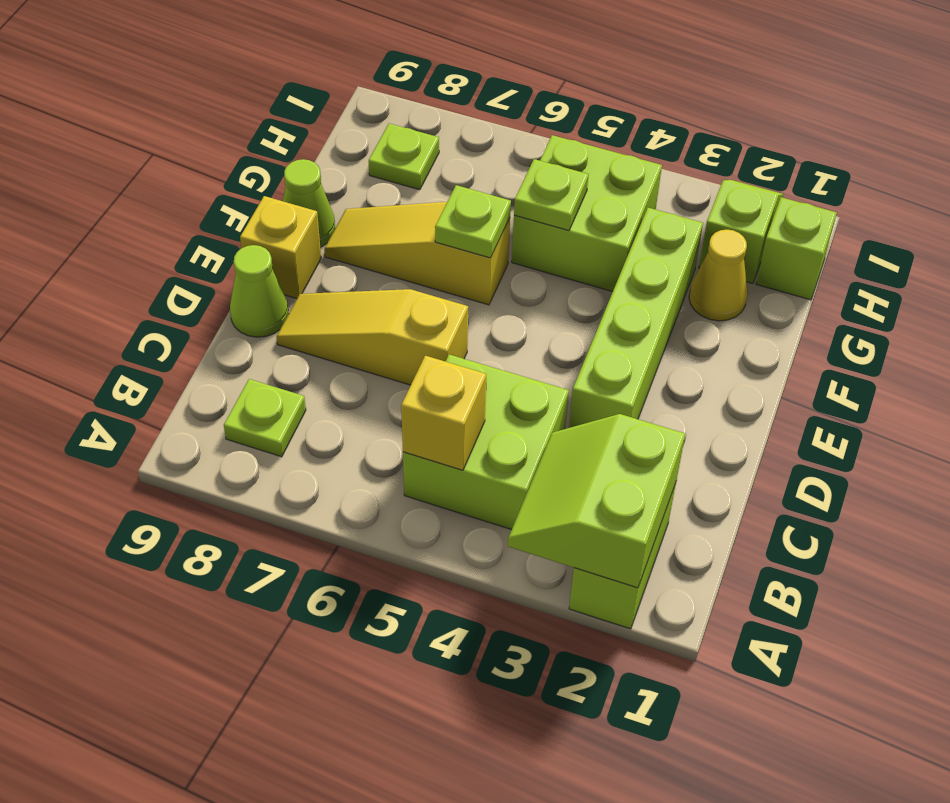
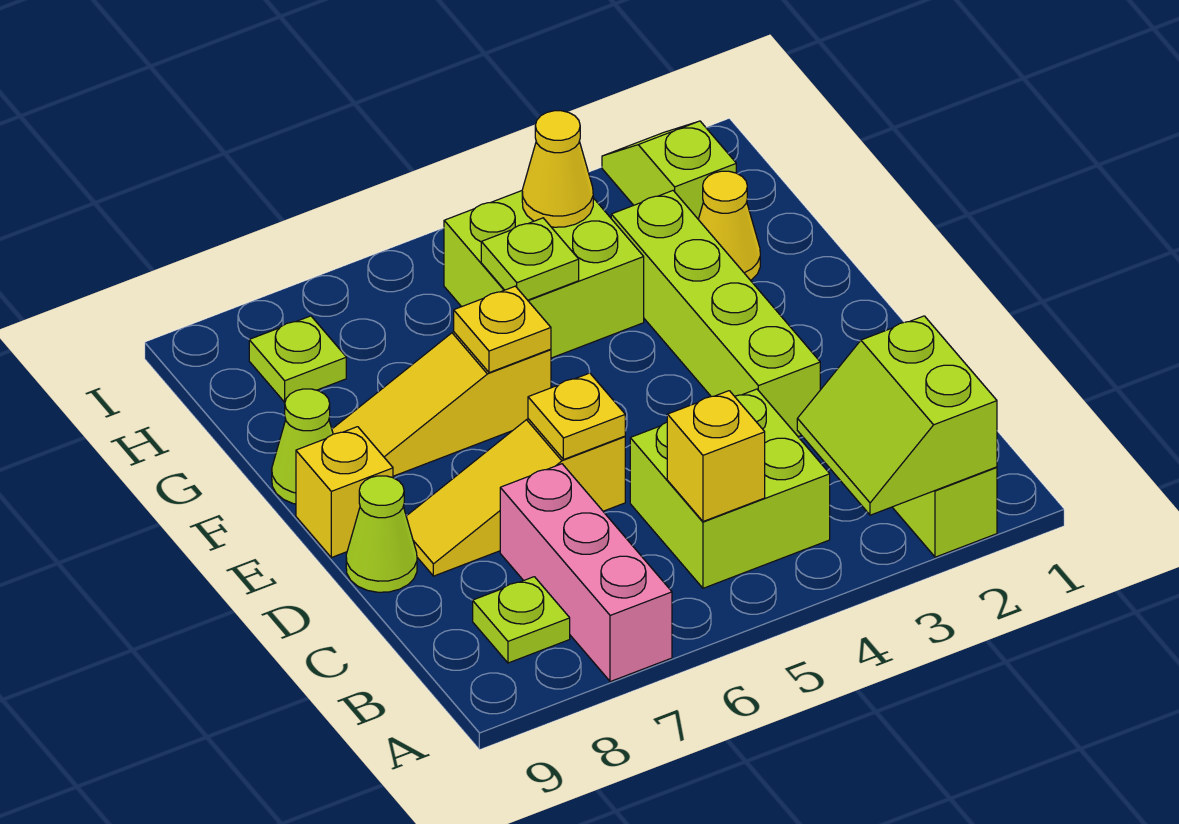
none -> pink brick A7:C7 level 1
none -> yellow plate D6 level 2
lime plate F6 level 2 -> yellow plate F6 level 2
lime brick H1 level 1 -> none
none -> yellow cone H4 level 2

